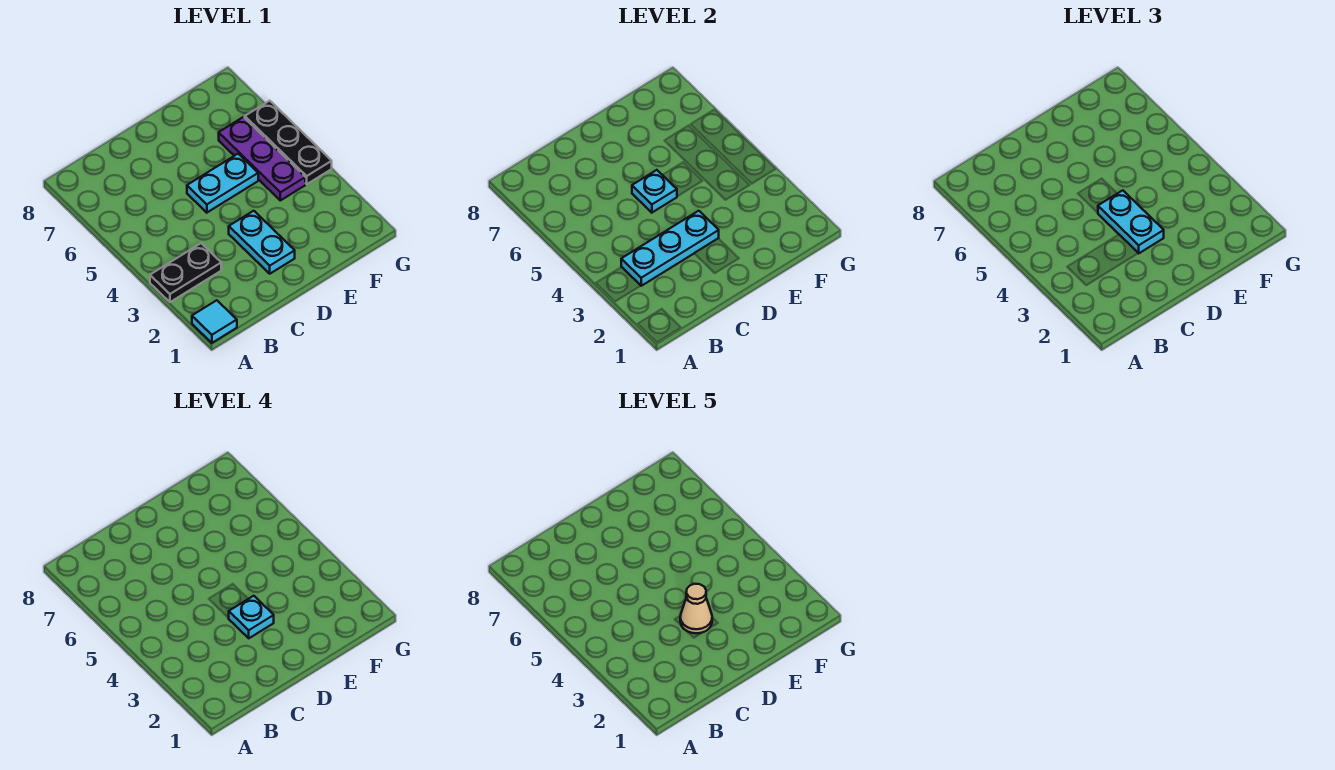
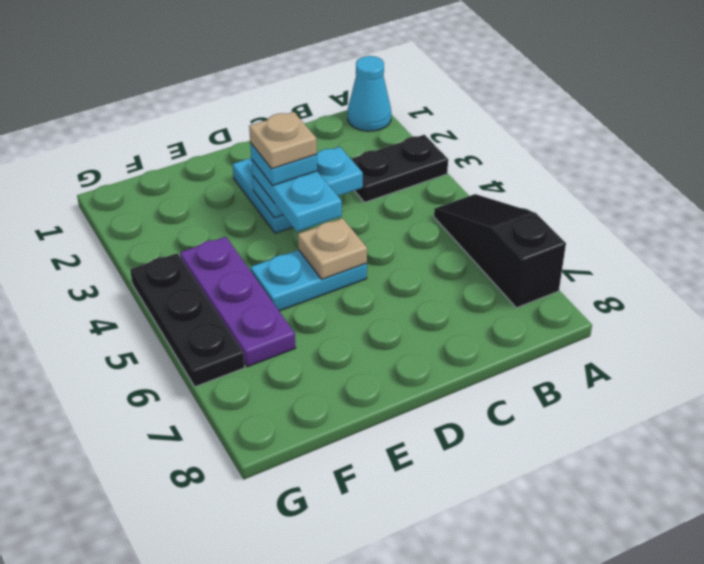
cyan tile A1 level 1 -> cyan cone A1 level 1
none -> black slope A5:A7 level 1 top 7
cyan plate B3:D3 level 2 -> cyan plate C3:D3 level 2
tan cone D3 level 5 -> tan plate D3 level 5
cyan plate D5 level 2 -> tan plate D5 level 2

